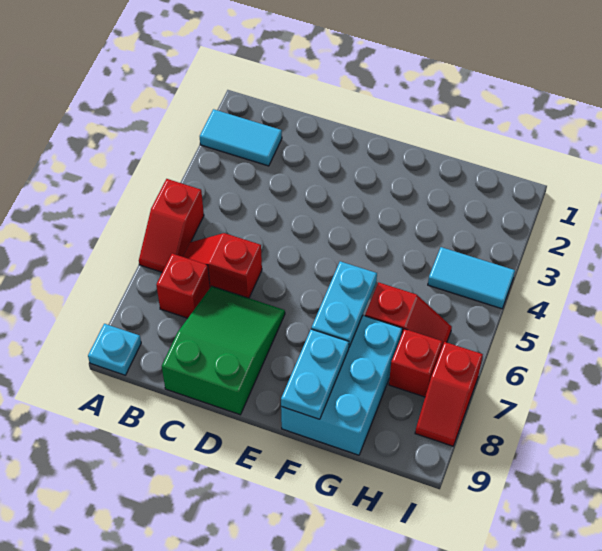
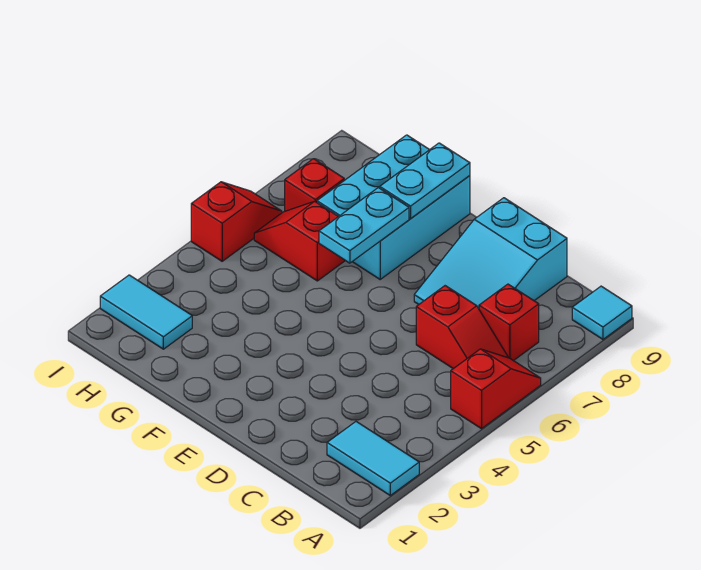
cyan plate A9 level 1 -> cyan tile A9 level 1
green slope C7:D9 level 1 top 9 -> cyan slope C7:D9 level 1 top 9
cyan tile H4:I4 level 1 -> cyan tile H2:I2 level 1
red slope I7:I8 level 1 top 7 -> red slope I5:I6 level 1 top 5

